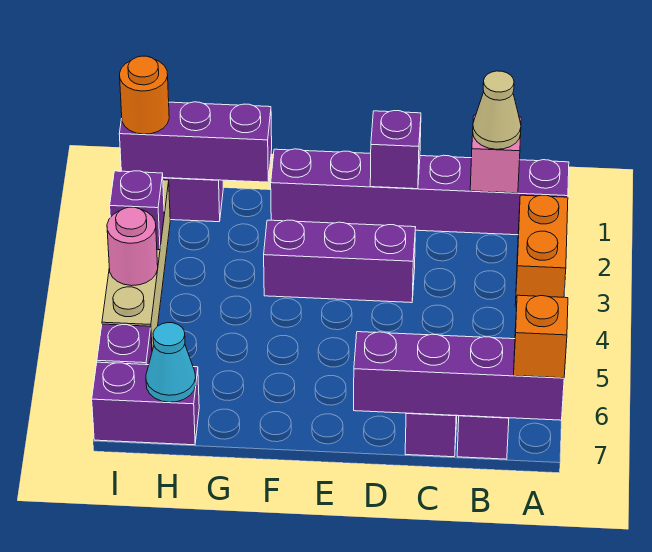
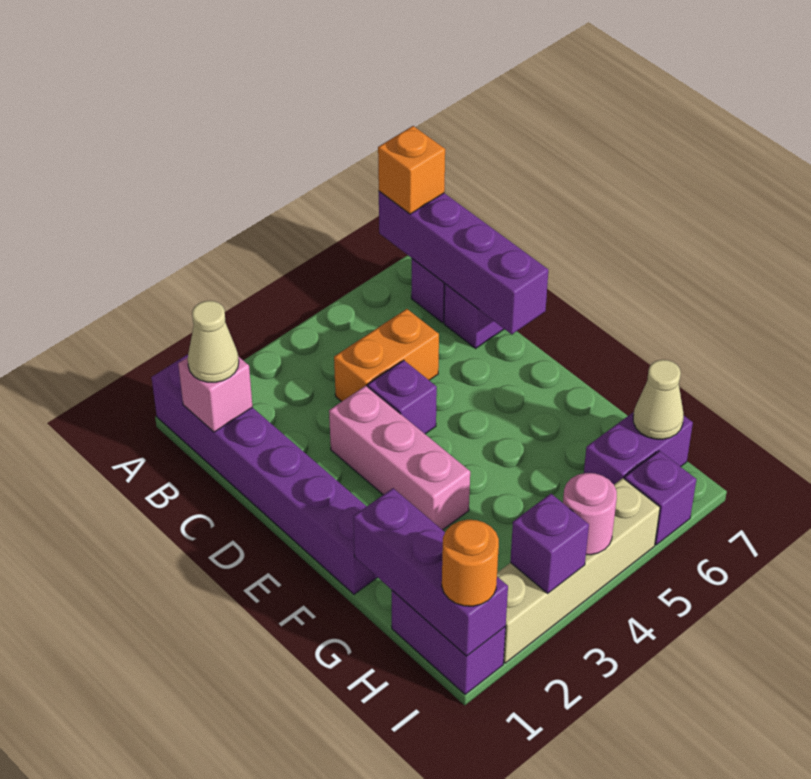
orange brick A2:A3 level 1 -> orange brick C4:C5 level 1
purple brick D1 level 2 -> purple brick D4 level 1
purple brick D3:F3 level 1 -> pink brick D3:F3 level 1
purple brick H7:I7 level 1 -> purple brick H6:H7 level 1
cyan cone H7 level 2 -> tan cone H7 level 2

